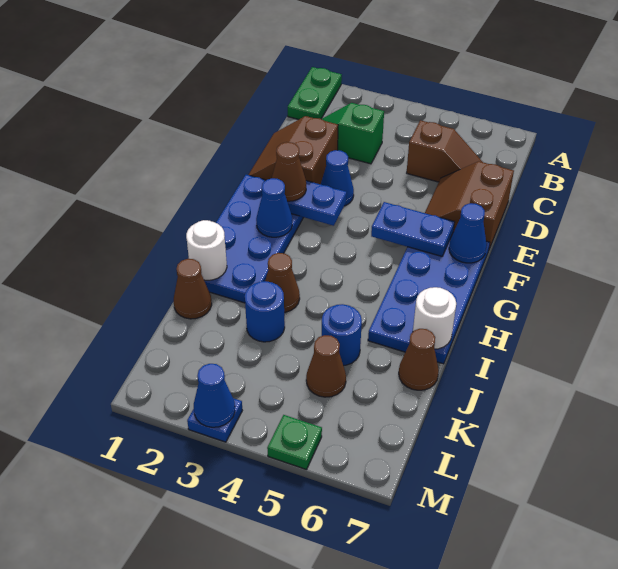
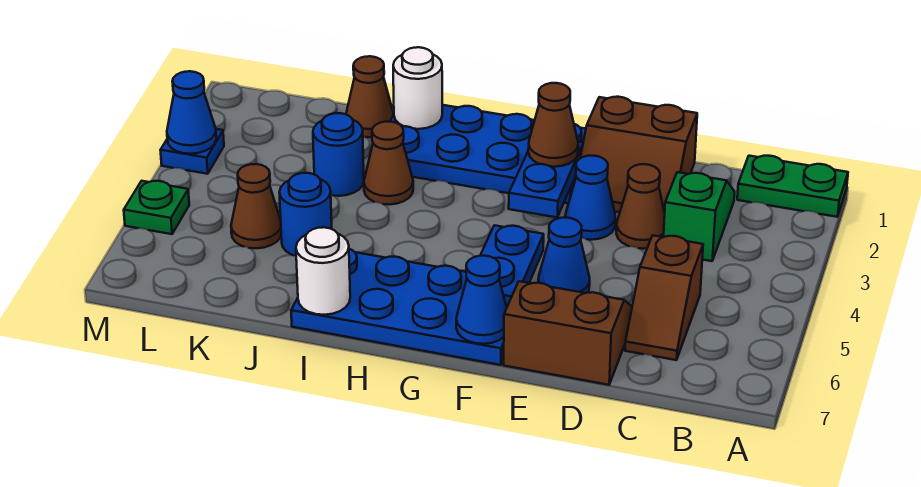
brown slope D1:E2 level 1 top 2 -> brown slope D1:E2 level 1 top 1
blue cone G2 level 2 -> blue cone E5 level 1
brown cone J7 level 1 -> brown cone D3 level 1

